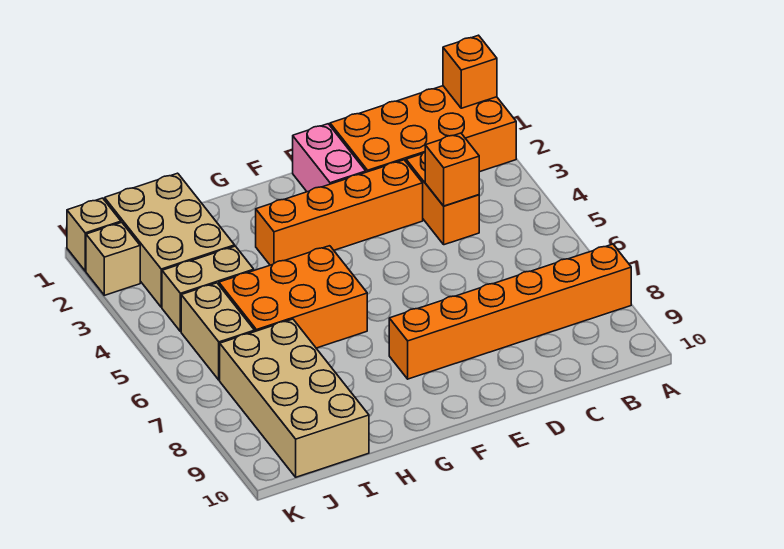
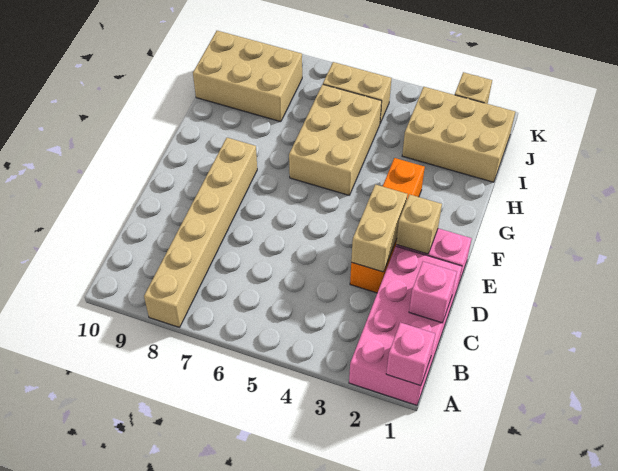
orange brick A1:D2 level 1 -> pink brick A1:D2 level 1
orange brick A1 level 2 -> pink brick A1 level 2
orange brick A8:F8 level 1 -> tan brick A8:F8 level 1
none -> pink brick C1 level 2
orange brick C3:C4 level 1 -> none
orange brick C4 level 2 -> none
orange brick G5:I6 level 1 -> tan brick G5:I6 level 1
tan brick I4:J4 level 1 -> tan brick D3:E3 level 2
tan brick I7:J10 level 1 -> tan brick I8:J10 level 1
tan brick K1 level 1 -> tan brick E2 level 2

